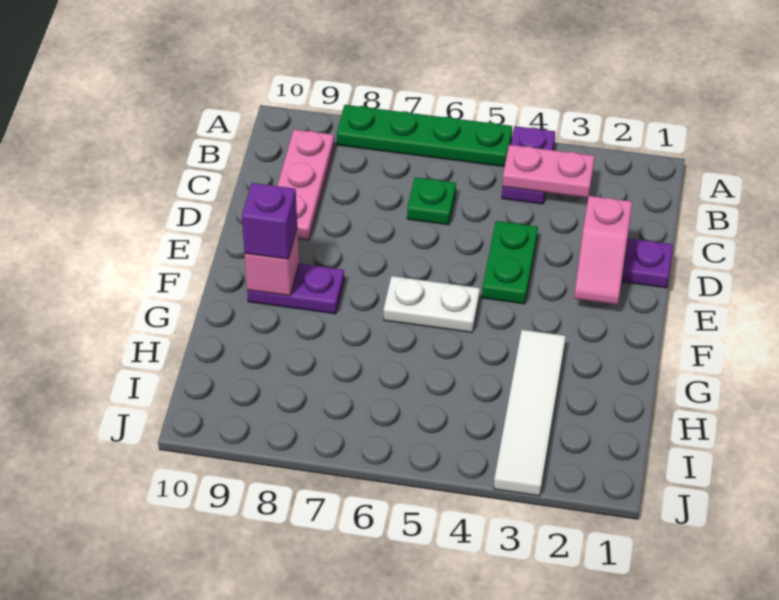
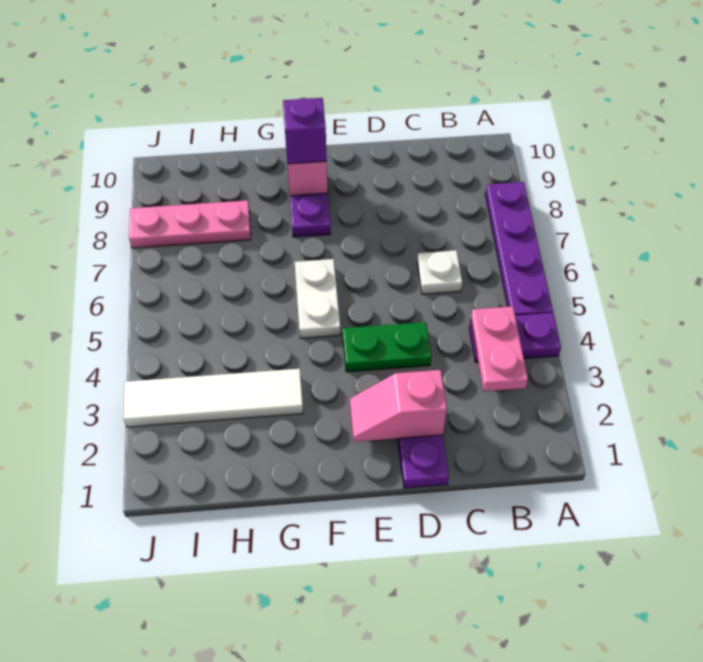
green plate A5:A8 level 1 -> purple plate A5:A8 level 1
pink plate B9:D9 level 1 -> pink plate H8:J8 level 1
green plate C6 level 1 -> white plate C6 level 1

